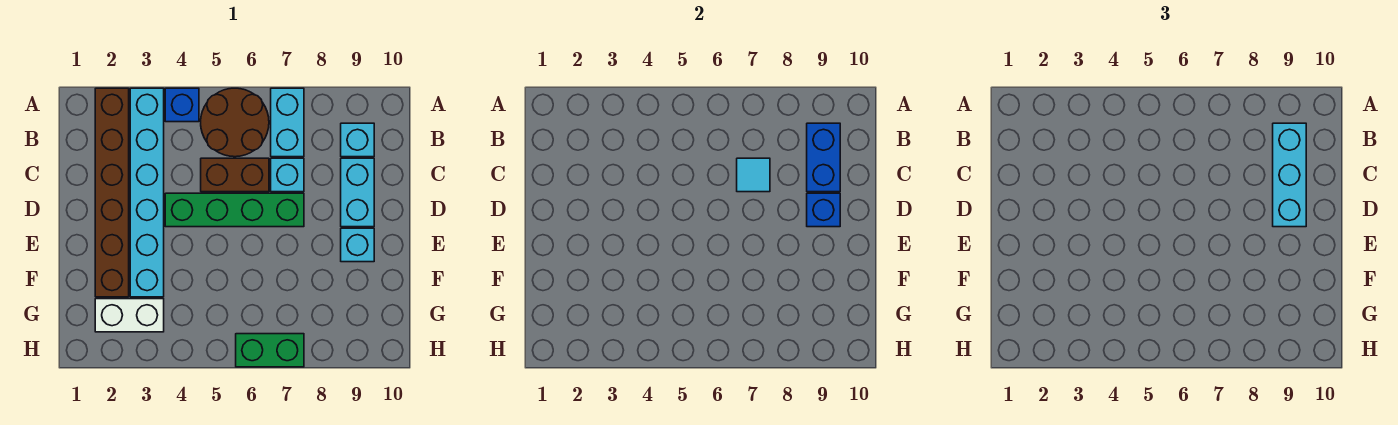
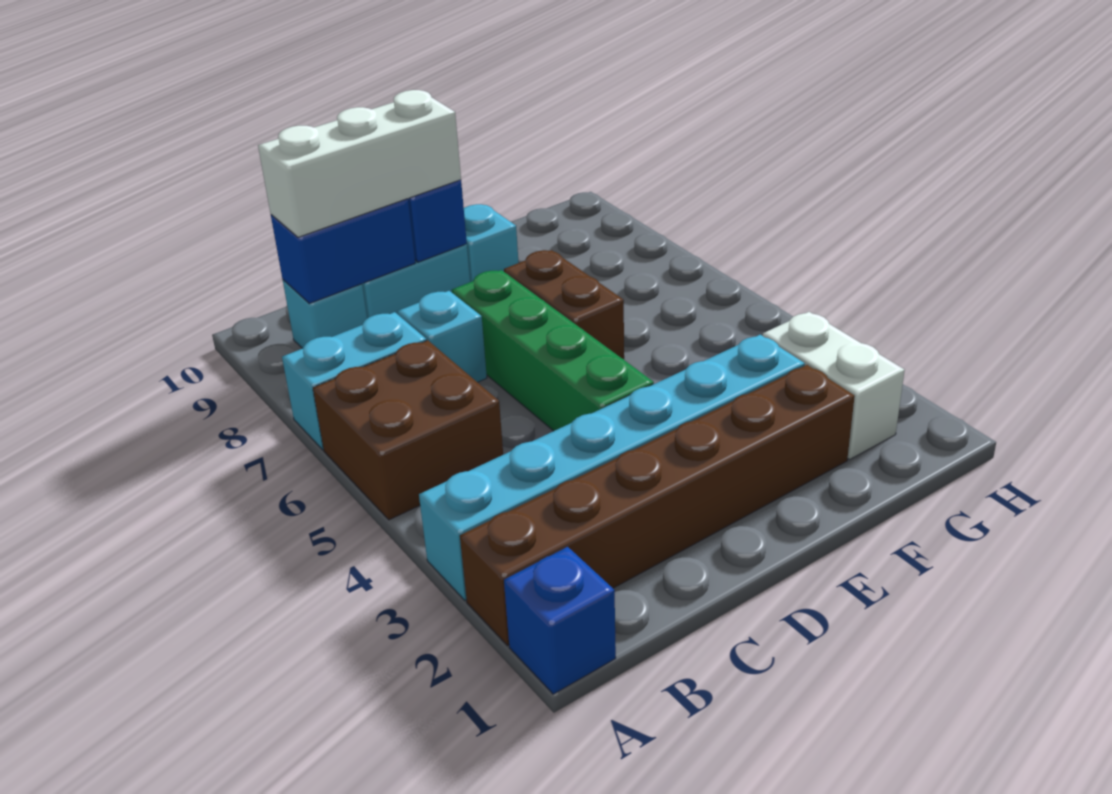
blue brick A4 level 1 -> blue brick A1 level 1
brown round brick A5:B6 level 1 -> brown brick A5:B6 level 1
cyan brick B9:D9 level 3 -> white brick B9:D9 level 3
brown brick C5:C6 level 1 -> brown brick E6:E7 level 1
cyan tile C7 level 2 -> none
green brick H6:H7 level 1 -> none

